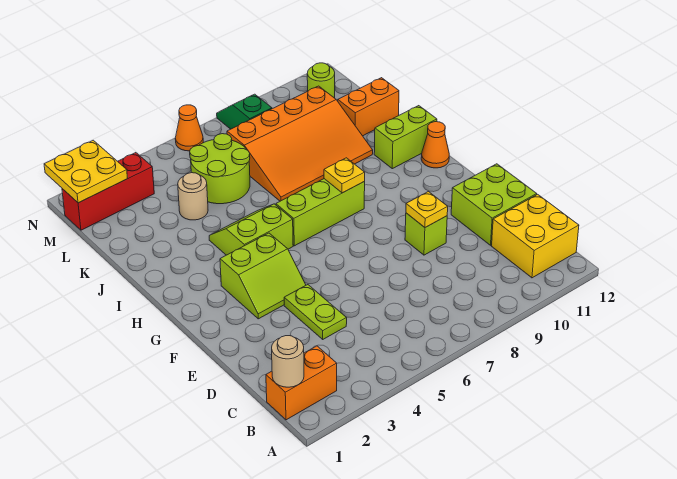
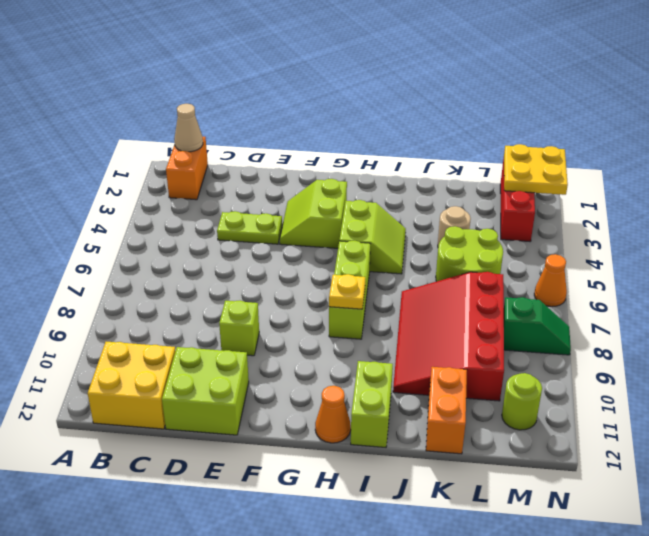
tan round brick B1 level 2 -> tan cone B1 level 2
yellow plate E9 level 2 -> none
orange slope J7:L10 level 1 top L -> red slope J7:L10 level 1 top L

